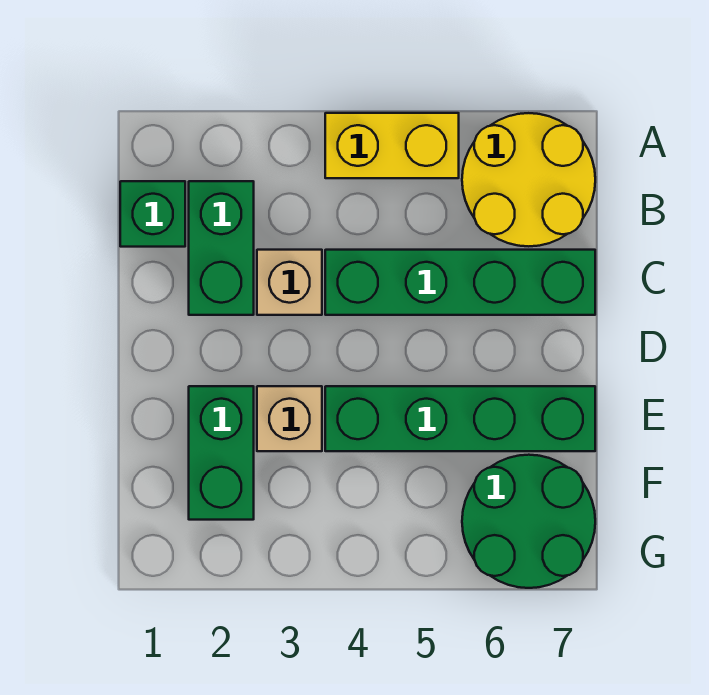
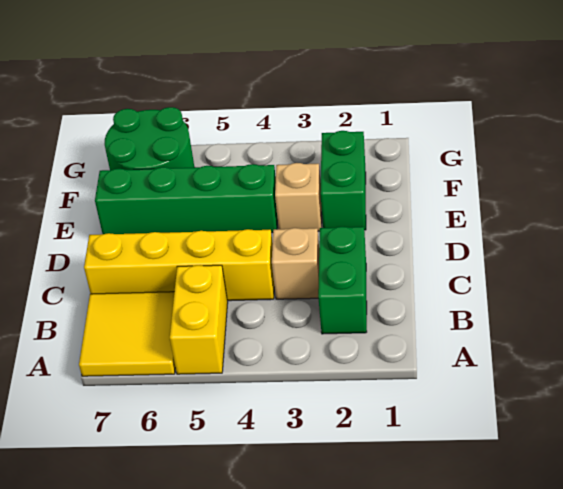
yellow brick A4:A5 level 1 -> yellow brick A5:B5 level 1
yellow round brick A6:B7 level 1 -> yellow tile A6:B7 level 1
green brick B1 level 1 -> none
green brick C4:C7 level 1 -> yellow brick C4:C7 level 1

